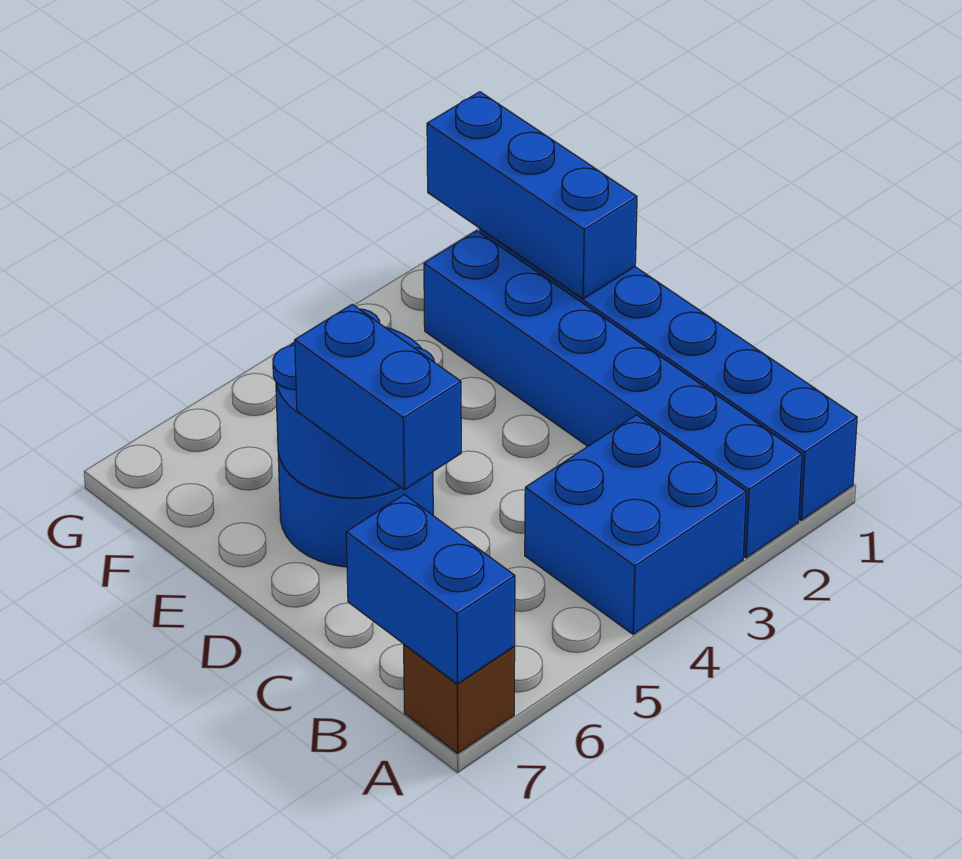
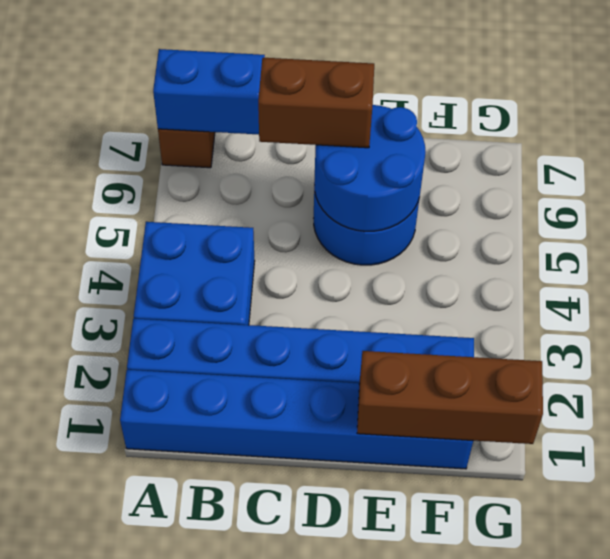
blue brick C6:D6 level 3 -> brown brick C6:D6 level 3
blue brick E1:G1 level 2 -> brown brick E1:G1 level 2

